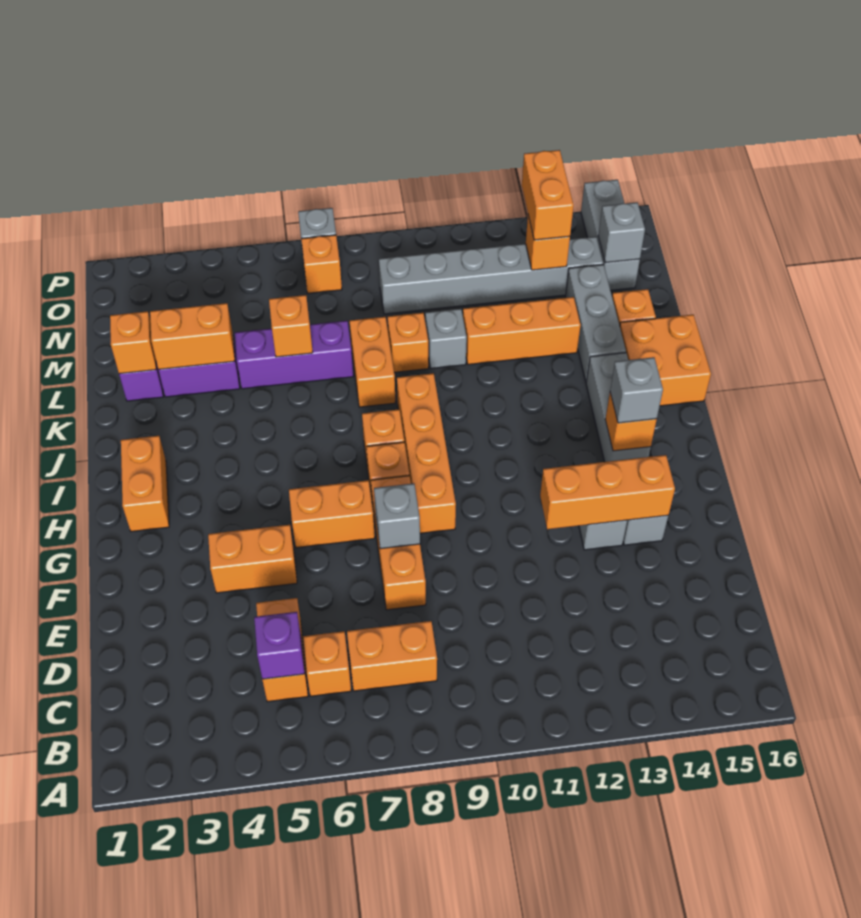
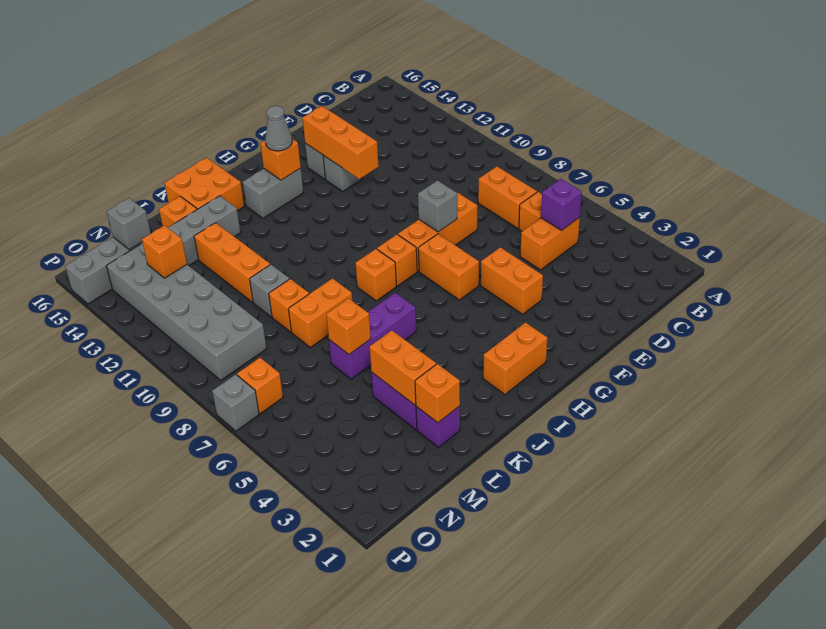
orange brick G9:J9 level 1 -> none
grey brick H14:J14 level 1 -> grey brick H14:I14 level 1
grey brick H14 level 3 -> grey cone H14 level 3
purple brick L5:L7 level 1 -> purple brick J6:L6 level 1
grey brick N9:N14 level 1 -> grey brick N9:O14 level 1
orange brick N13:O13 level 3 -> none

